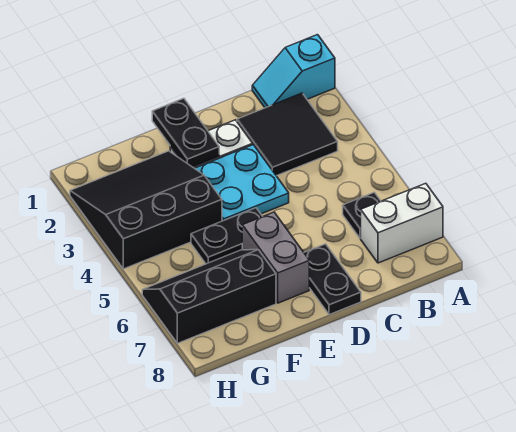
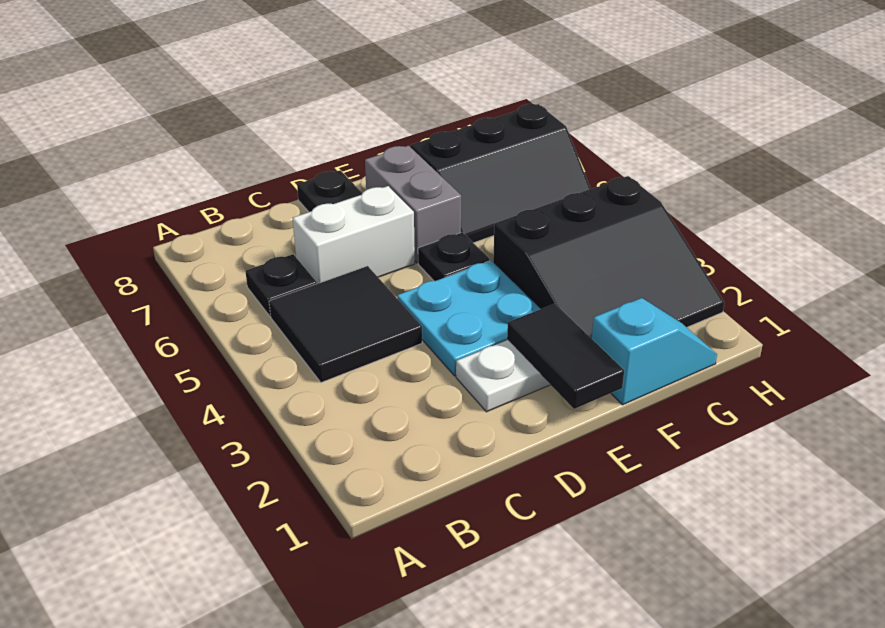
cyan slope A1:B1 level 1 top A -> cyan slope F1:G1 level 1 top F
white brick A7:B7 level 1 -> white brick C6:D6 level 1
black tile B2:C3 level 1 -> black tile B4:C5 level 1
black plate E1:E2 level 2 -> black tile E1:E2 level 2
black plate E5:F5 level 1 -> black plate E5 level 1

